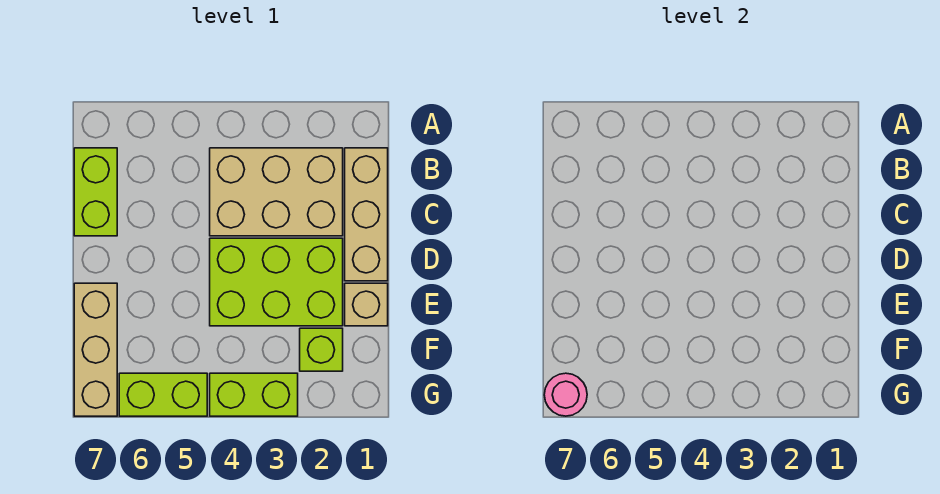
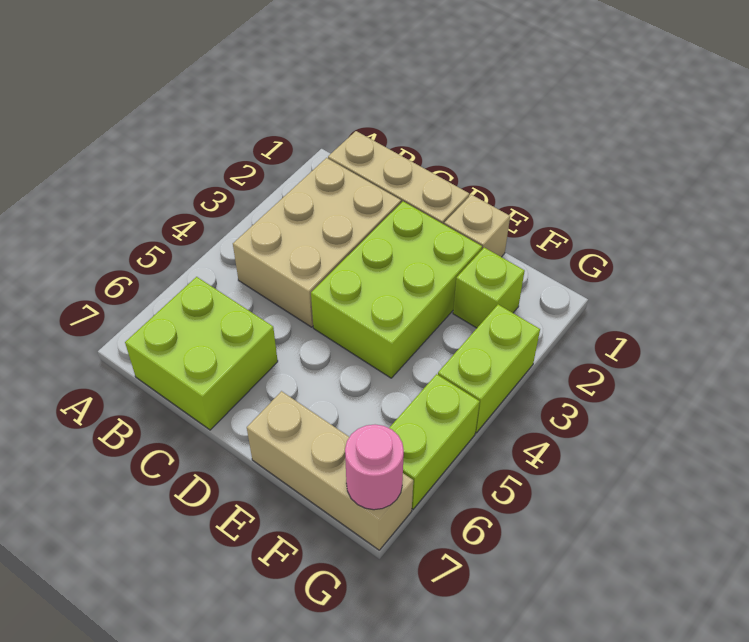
lime brick B7:C7 level 1 -> lime brick B6:C7 level 1

